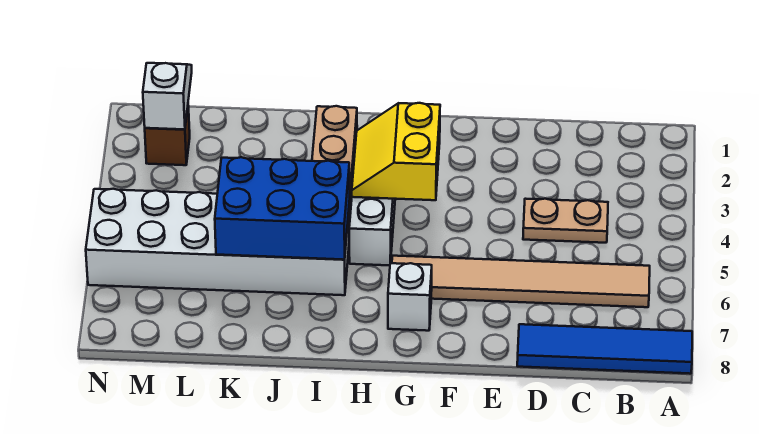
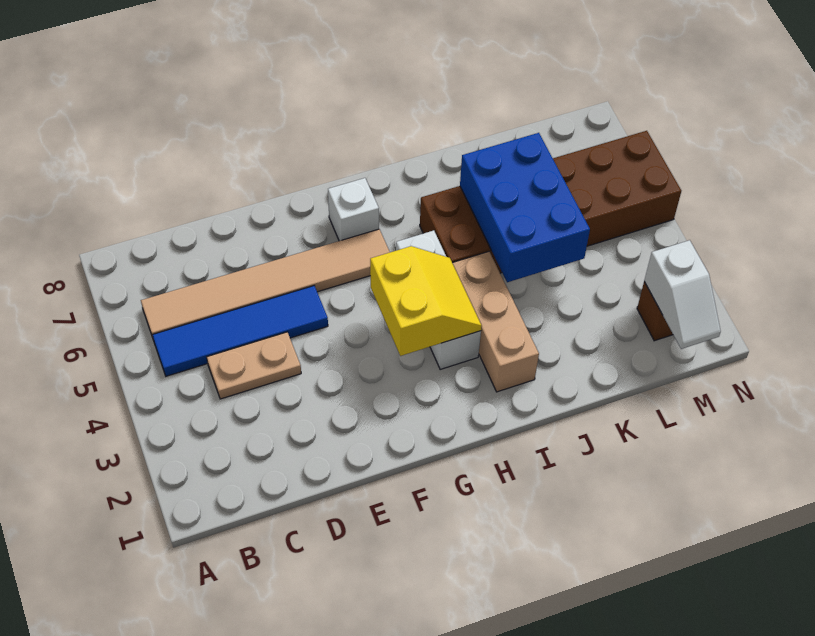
blue tile A8:D8 level 1 -> blue tile B5:E5 level 1
white brick I5:N6 level 1 -> brown brick I5:N6 level 1
blue brick I5:K6 level 2 -> blue brick J4:K6 level 2

